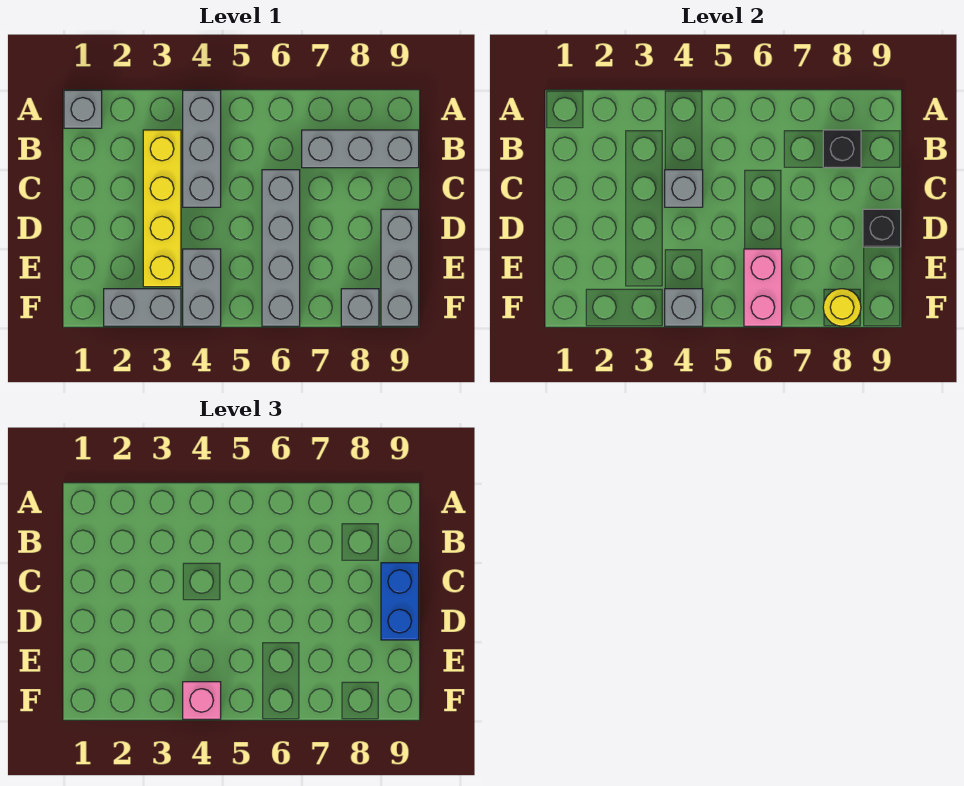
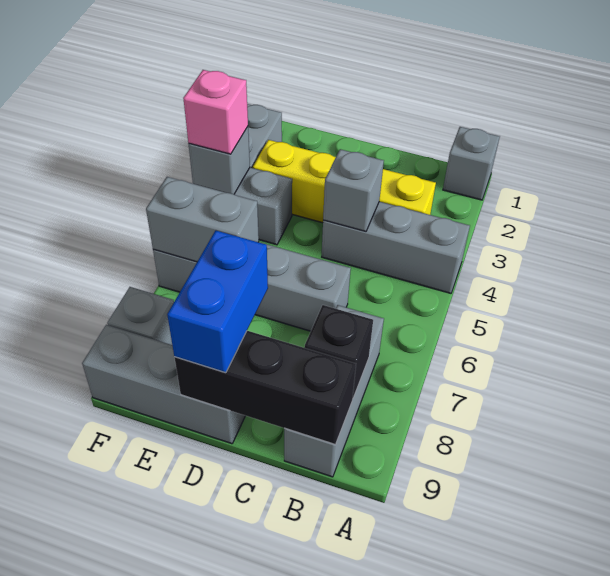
blue brick C9:D9 level 3 -> blue brick D8:D9 level 3
black brick D9 level 2 -> black brick B9:D9 level 2
pink brick E6:F6 level 2 -> grey brick E6:F6 level 2
yellow round brick F8 level 2 -> none

